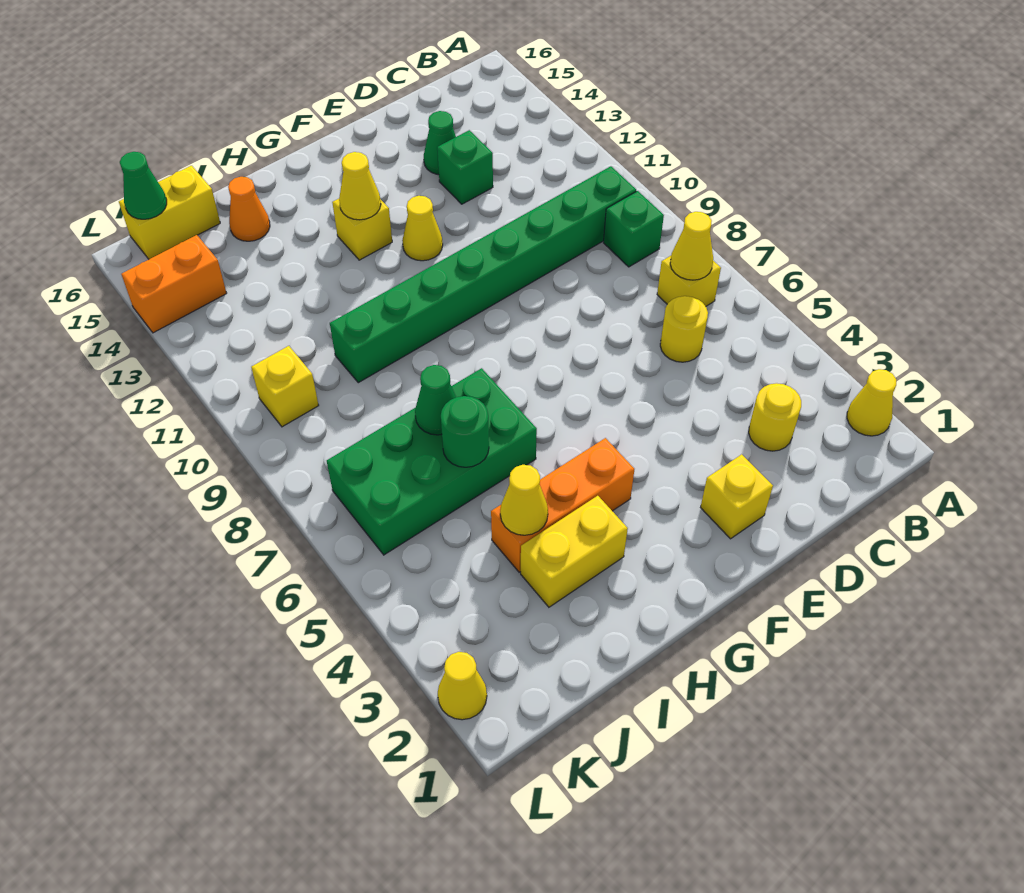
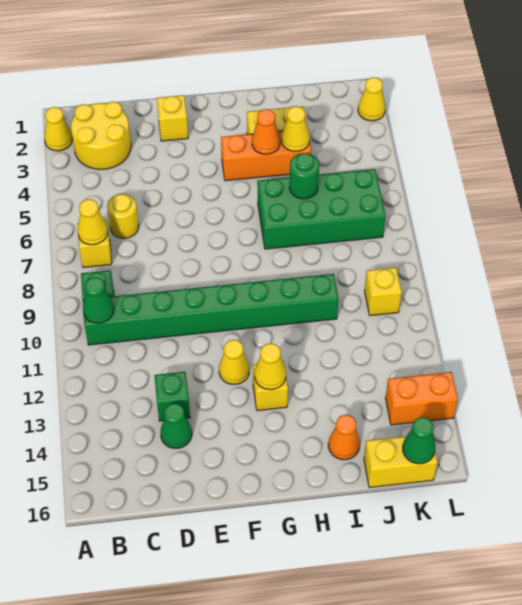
yellow round brick C3 level 1 -> yellow round brick B2:C3 level 1
none -> orange cone H4 level 2
green cone I7 level 2 -> green cone B10 level 2

